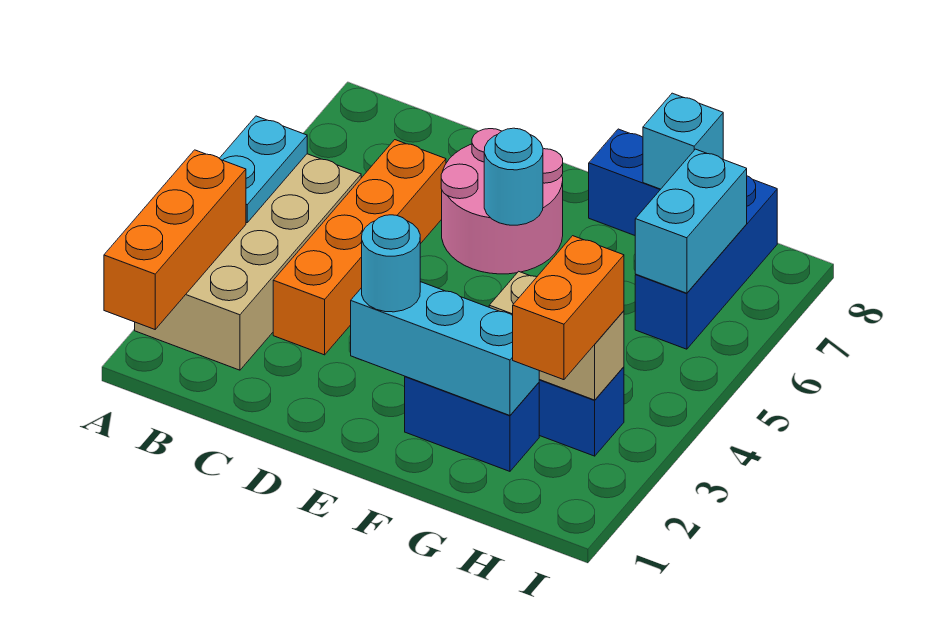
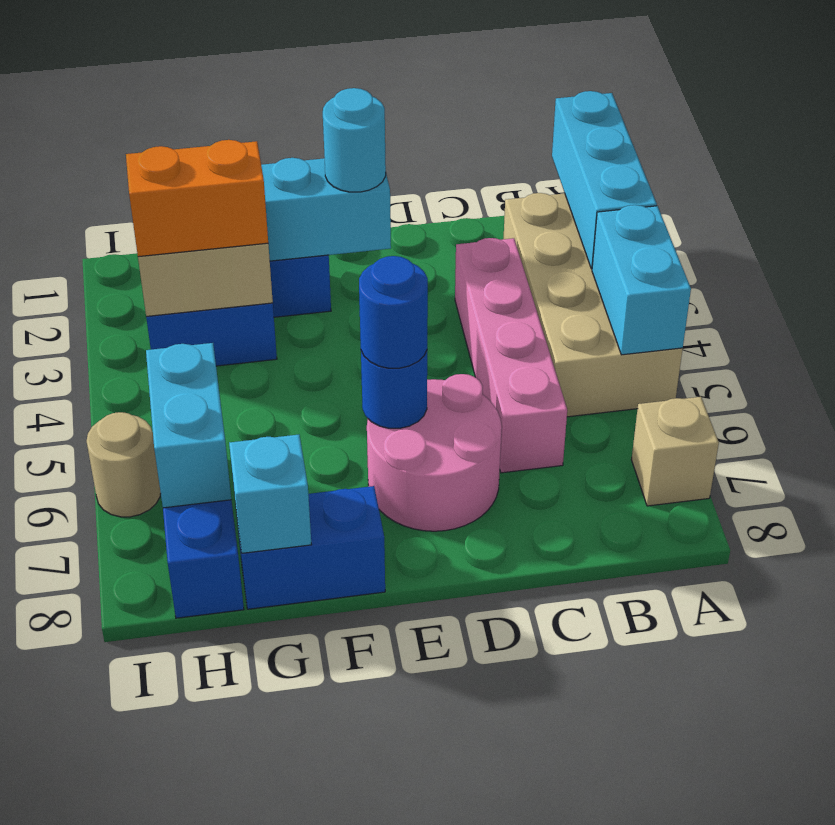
orange brick A1:A3 level 2 -> cyan brick A1:A3 level 2
cyan plate A4:A5 level 2 -> cyan brick A4:A5 level 2
none -> tan brick A7 level 1
orange brick C3:C6 level 1 -> pink brick C3:C6 level 1
cyan round brick E6 level 2 -> blue round brick E6 level 2
none -> blue round brick E6 level 3
orange brick H2:H3 level 3 -> orange brick G3:H3 level 3
none -> tan round brick I6 level 1

